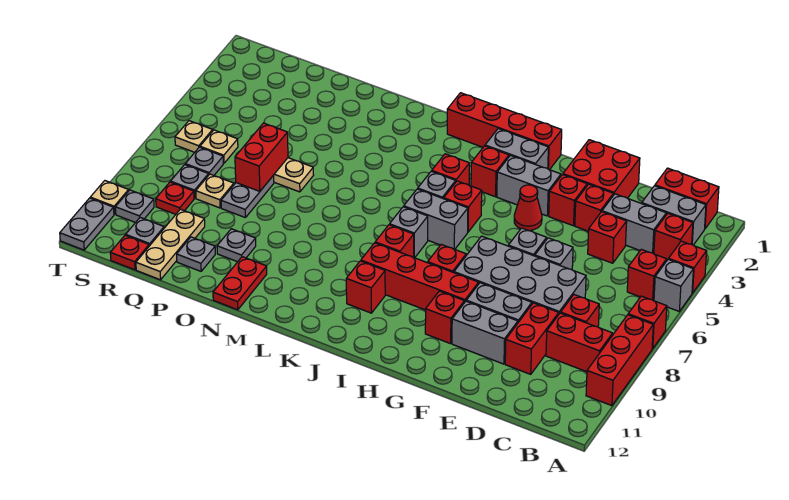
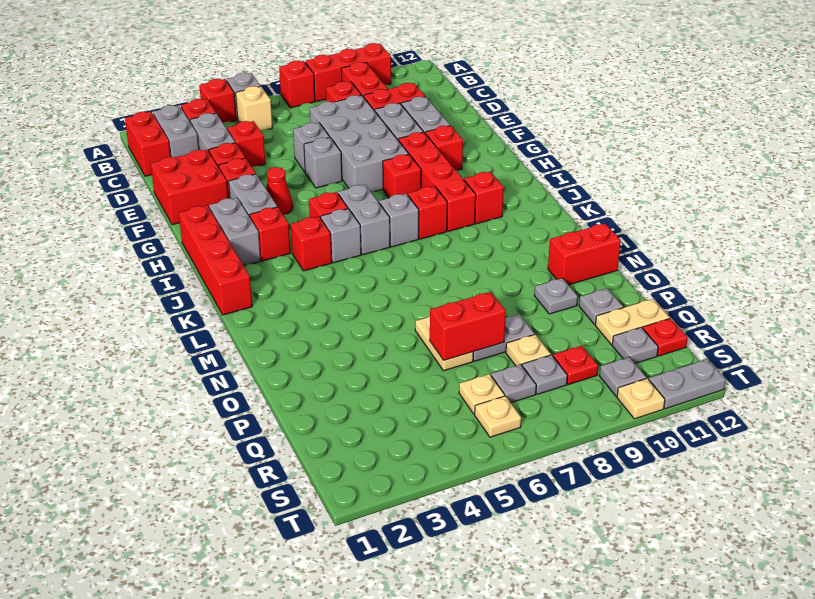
red brick B5 level 1 -> tan brick B5 level 1
red plate N11:N12 level 1 -> red brick N11:N12 level 1
tan plate Q10:Q12 level 1 -> tan plate Q11:Q12 level 1

